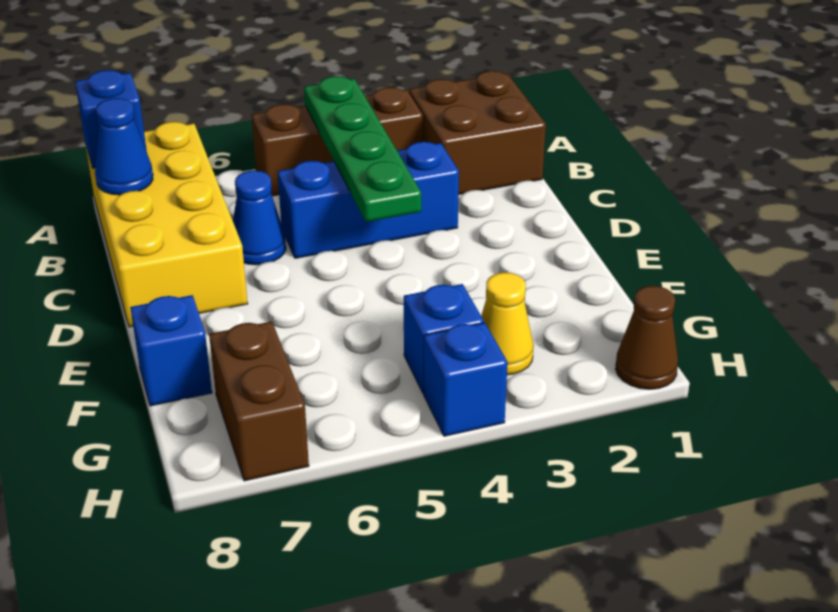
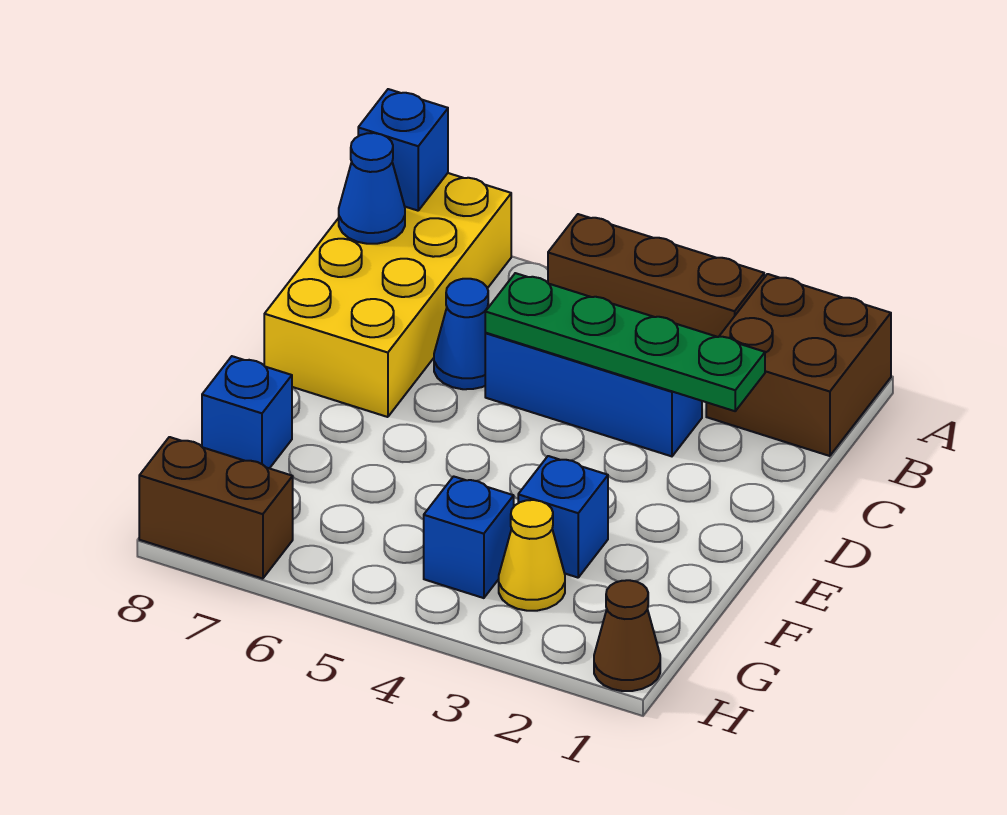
green plate A4:D4 level 2 -> green plate C2:C5 level 2
brown brick G7:H7 level 1 -> brown brick H7:H8 level 1
blue brick H4 level 1 -> blue brick F3 level 1

